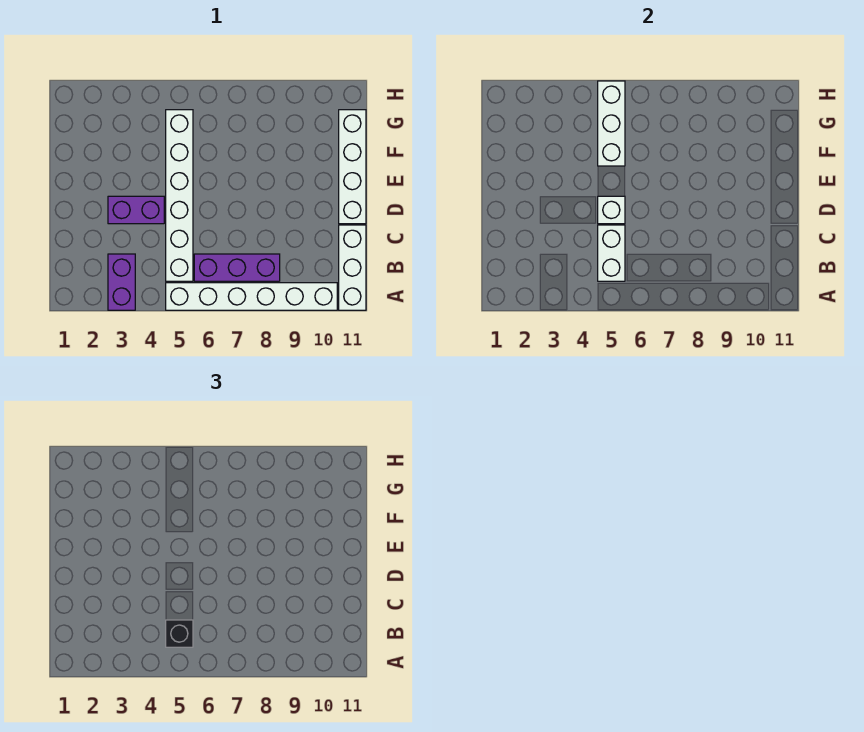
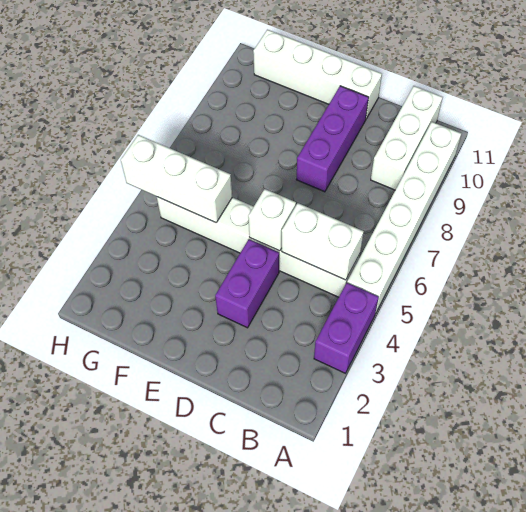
purple brick A3:B3 level 1 -> purple brick A3:A4 level 1
white brick A11:C11 level 1 -> white brick B9:B11 level 1
black brick B5 level 3 -> none
purple brick B6:B8 level 1 -> purple brick D8:D10 level 1

